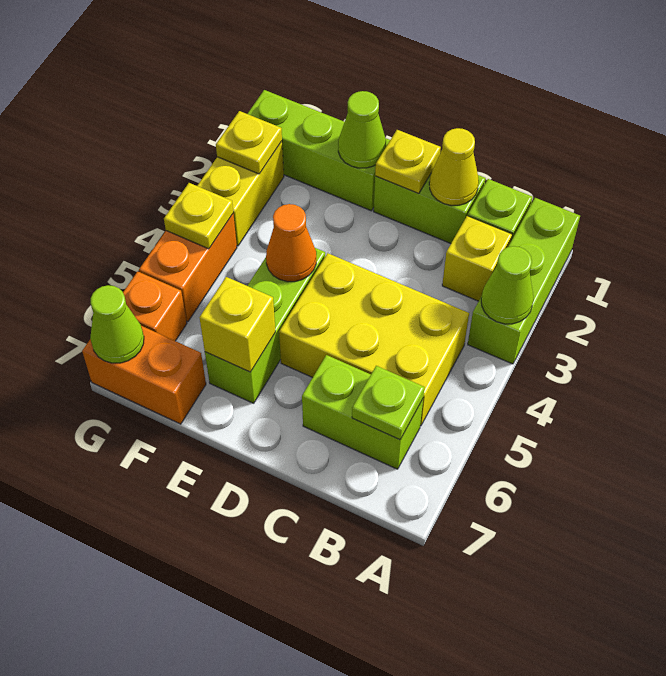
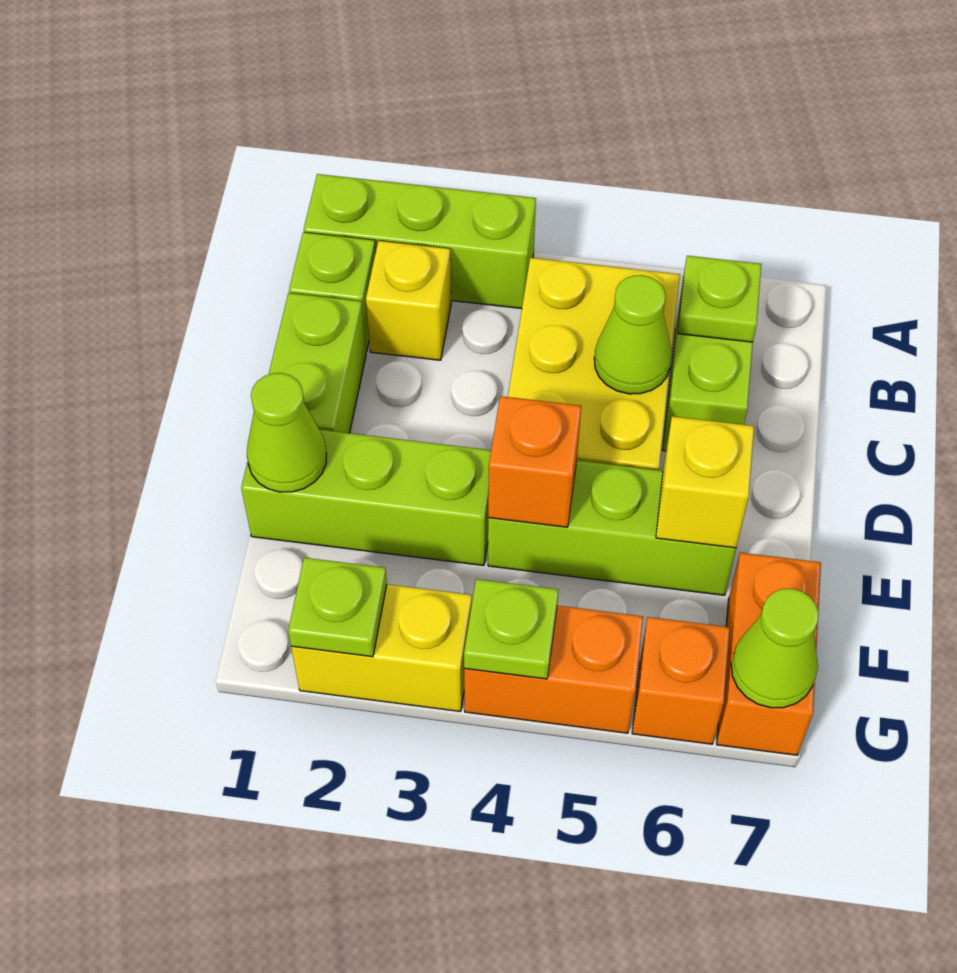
lime cone A3 level 2 -> lime cone C5 level 2
yellow cone C1 level 2 -> none
yellow plate D1 level 2 -> none
lime brick E1:G1 level 1 -> lime brick E1:E3 level 1
orange cone E4 level 2 -> orange brick E4 level 2
yellow plate G2 level 2 -> lime plate G2 level 2
yellow plate G4 level 2 -> lime plate G4 level 2

